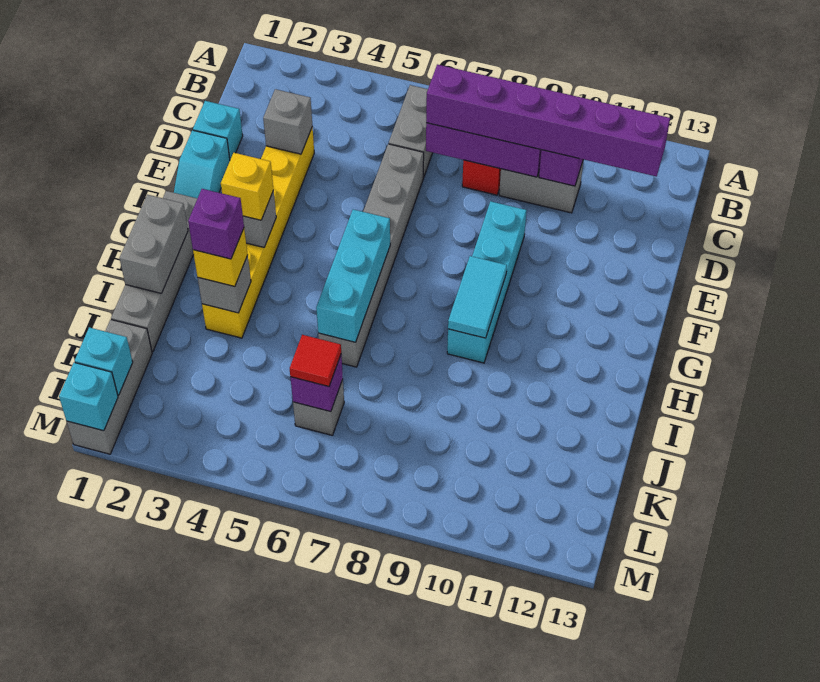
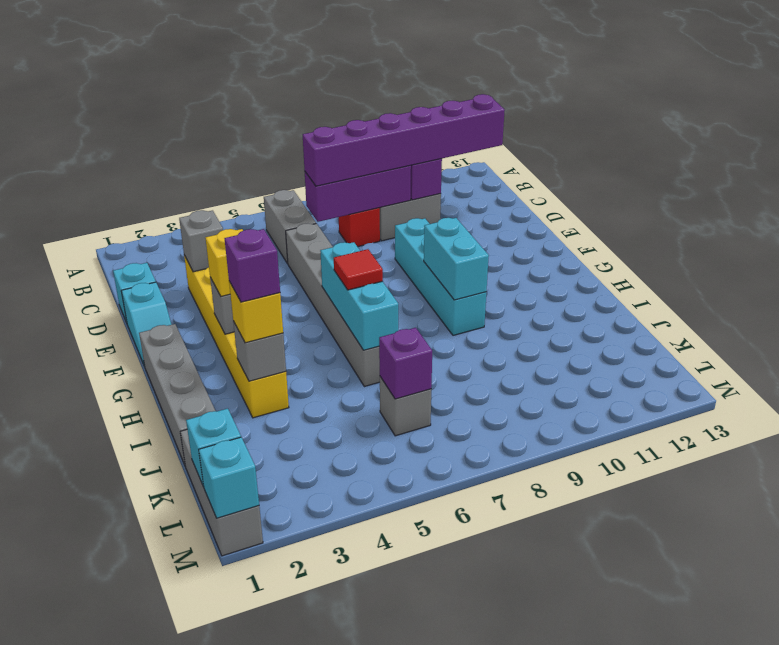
cyan tile G9:H9 level 2 -> cyan brick G9:H9 level 2
grey brick H1:I1 level 2 -> none
red tile K6 level 3 -> red tile H6 level 3

